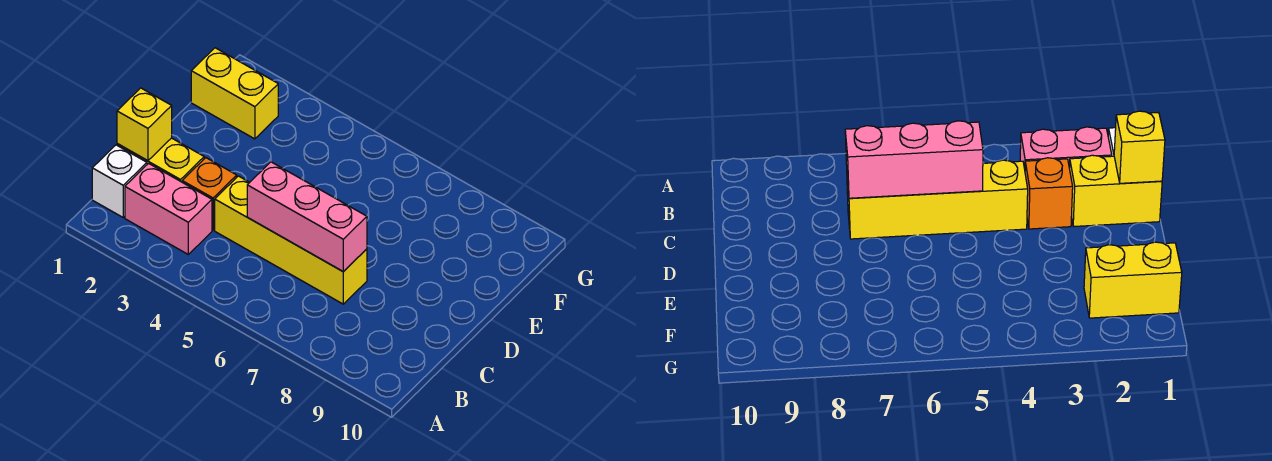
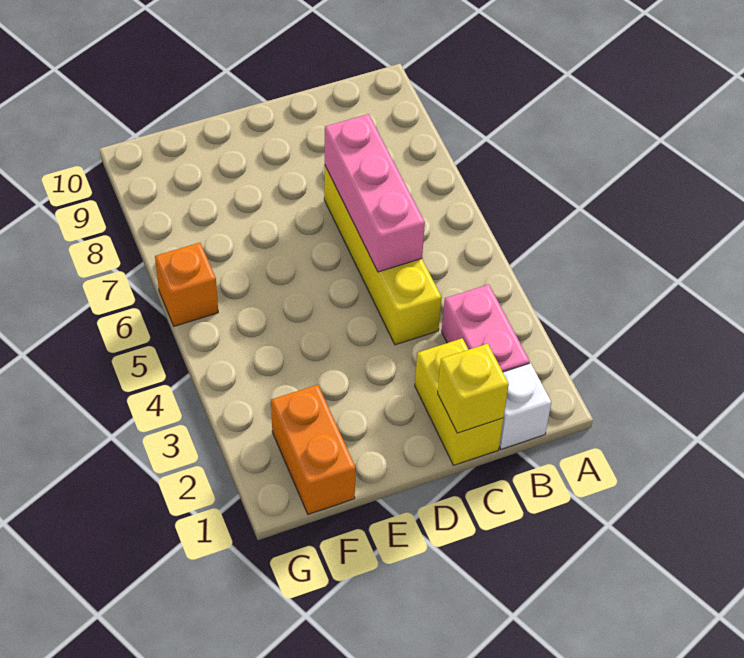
orange brick C3 level 1 -> orange brick G6 level 1
yellow brick F1:F2 level 1 -> orange brick F1:F2 level 1

